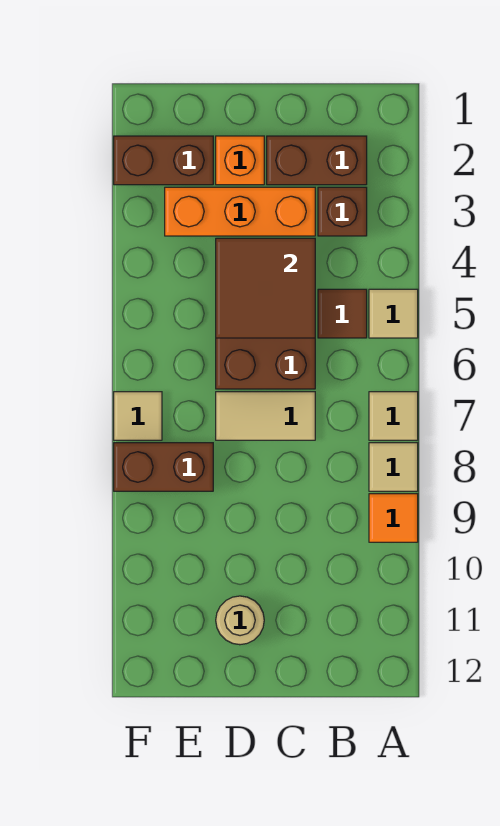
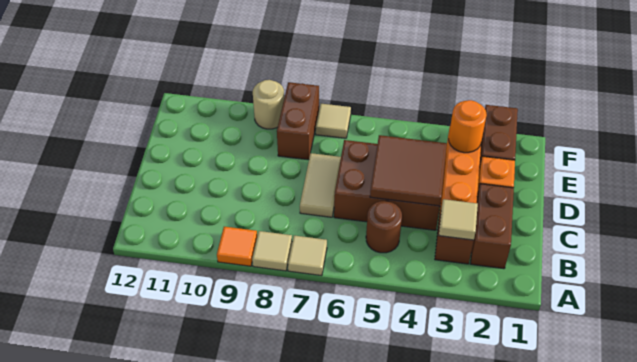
tan tile A5 level 1 -> tan tile B3 level 2
brown tile B5 level 1 -> brown round brick B5 level 1
tan round brick D11 level 1 -> tan round brick F9 level 1
none -> orange round brick E3 level 2

